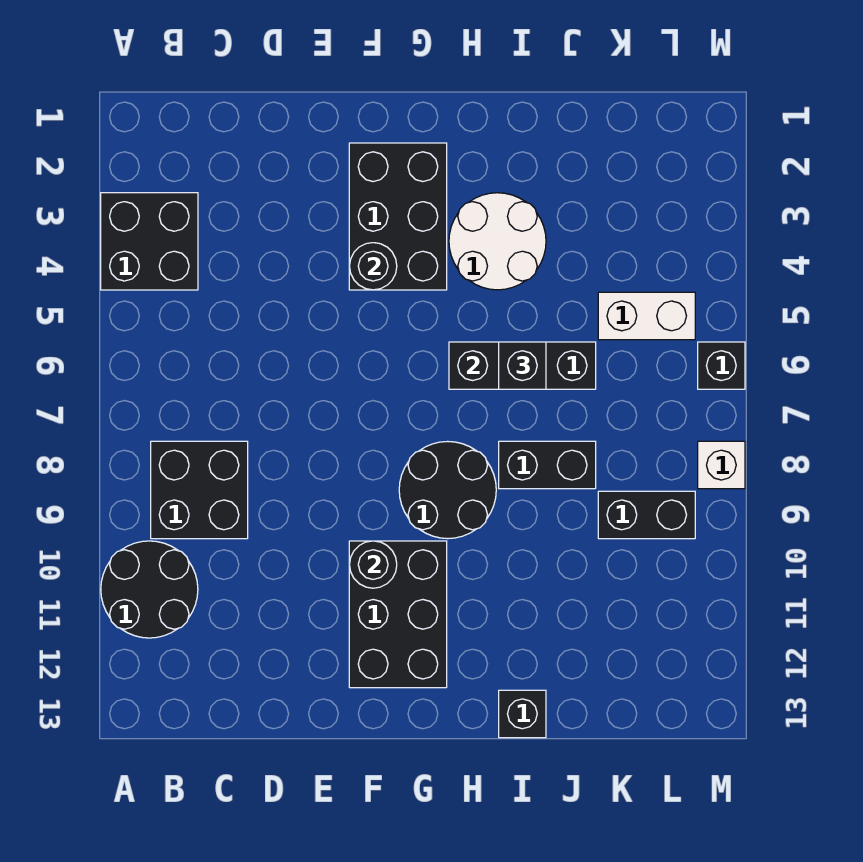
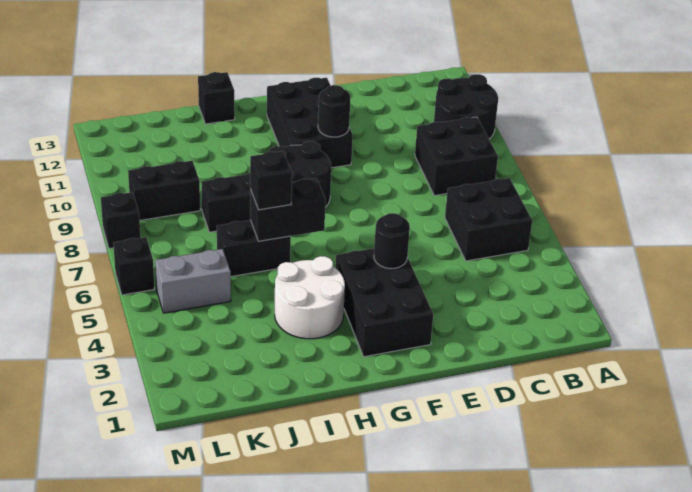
black brick A3:B4 level 1 -> black brick B5:C6 level 1
white brick K5:L5 level 1 -> grey brick K5:L5 level 1
white brick M8 level 1 -> black brick M8 level 1

